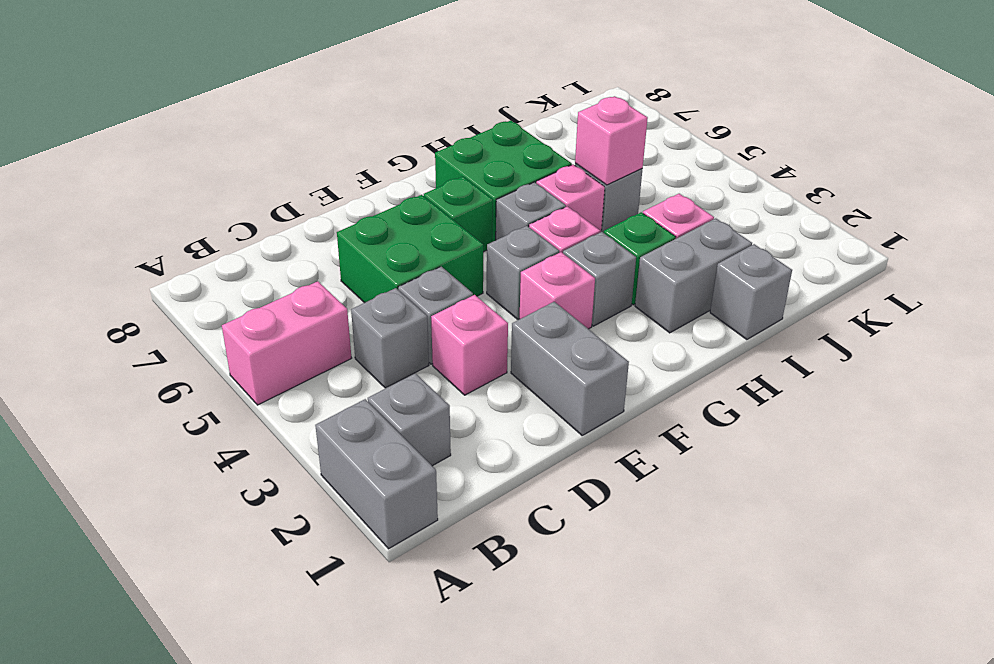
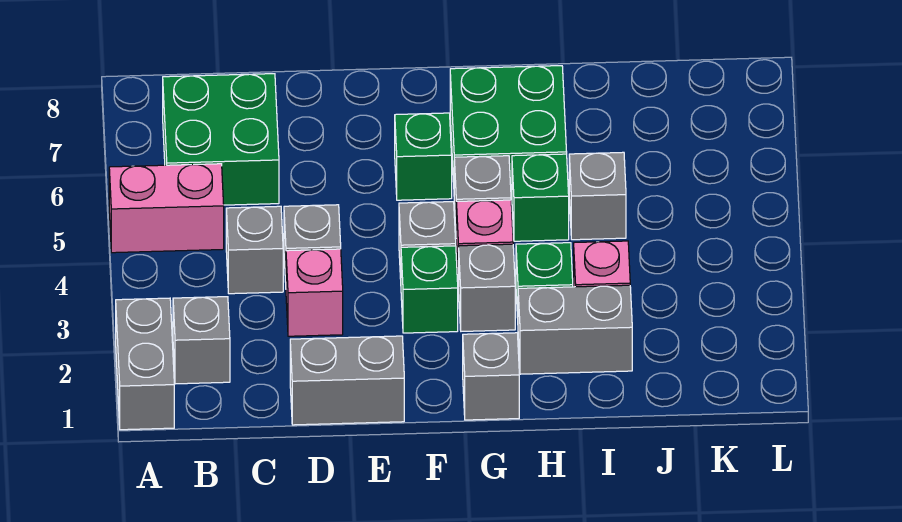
green brick D5:E6 level 1 -> green brick B6:C7 level 1
grey brick E1:E2 level 1 -> grey brick D1:E1 level 1
pink brick F3 level 1 -> green brick F3 level 1
pink brick H5 level 1 -> green brick H5 level 1
grey brick I1 level 1 -> grey brick G1 level 1
pink brick I5 level 2 -> none

